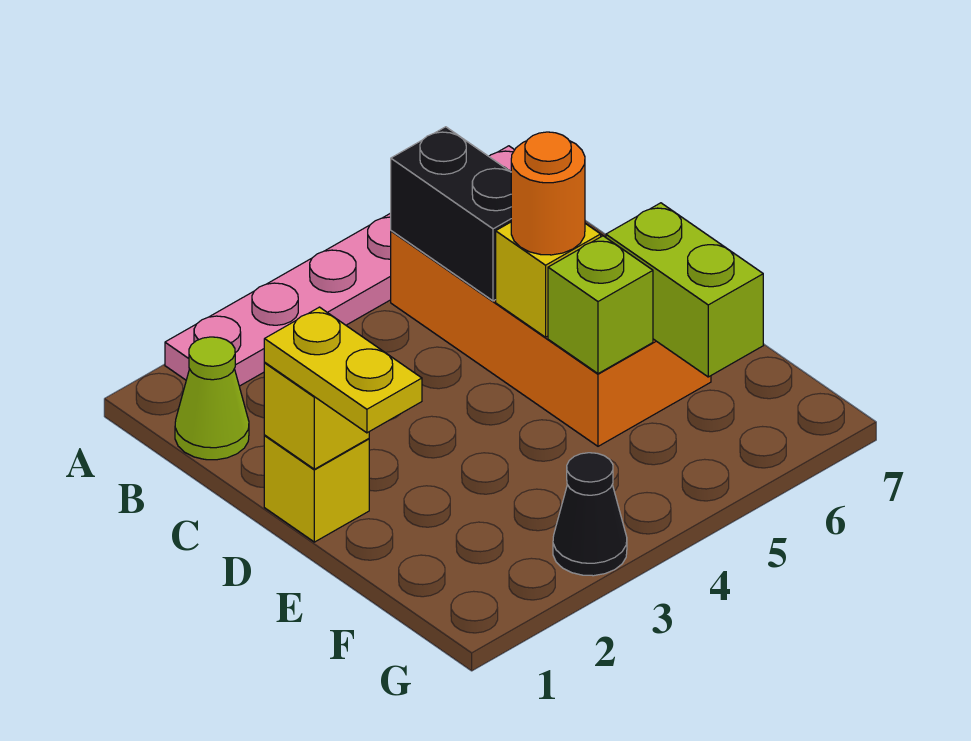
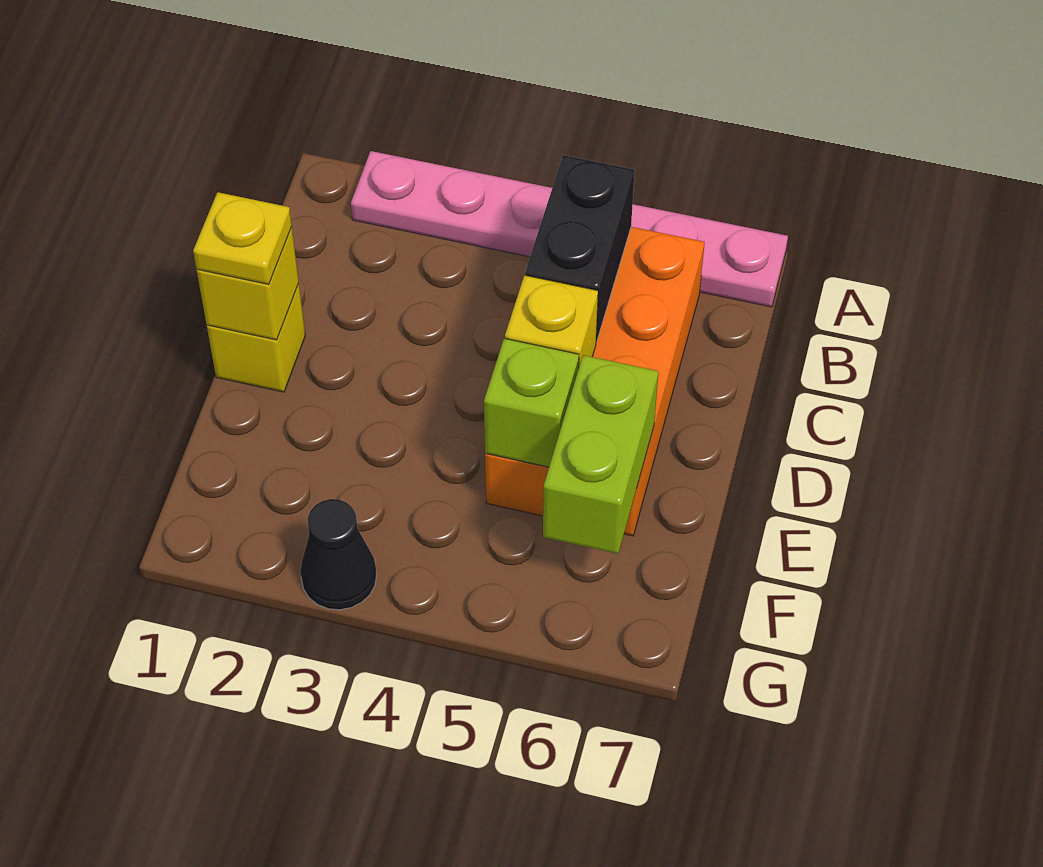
lime cone B1 level 1 -> none
yellow plate D1:E1 level 3 -> yellow plate D1 level 3
orange round brick D5 level 3 -> none

